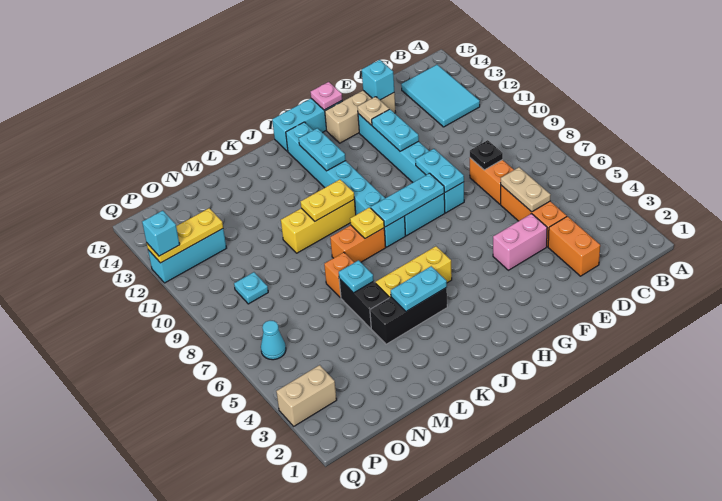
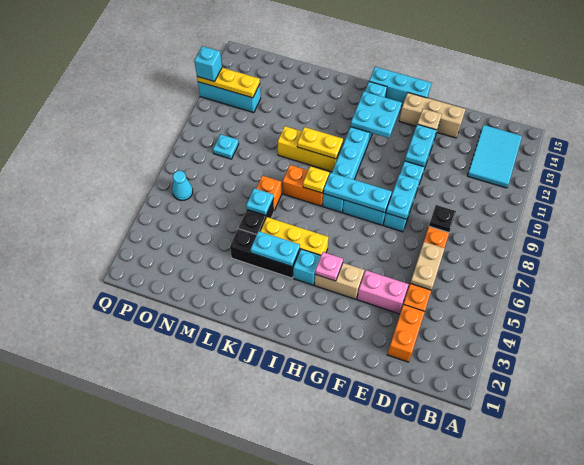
cyan brick E14 level 2 -> cyan brick I4 level 1
pink plate G15 level 2 -> pink plate H4 level 2
cyan plate I12:I13 level 2 -> cyan plate H12:I13 level 2
tan brick P3:Q3 level 1 -> tan brick G4:H4 level 1

